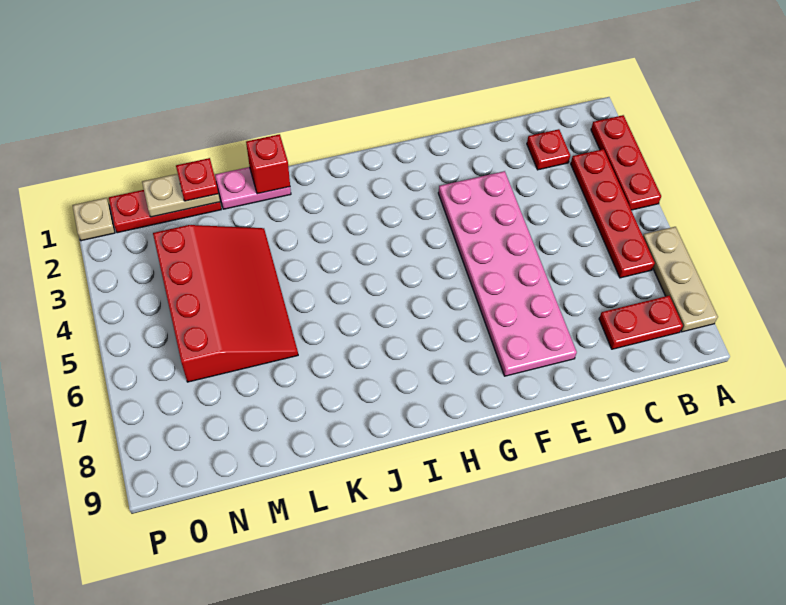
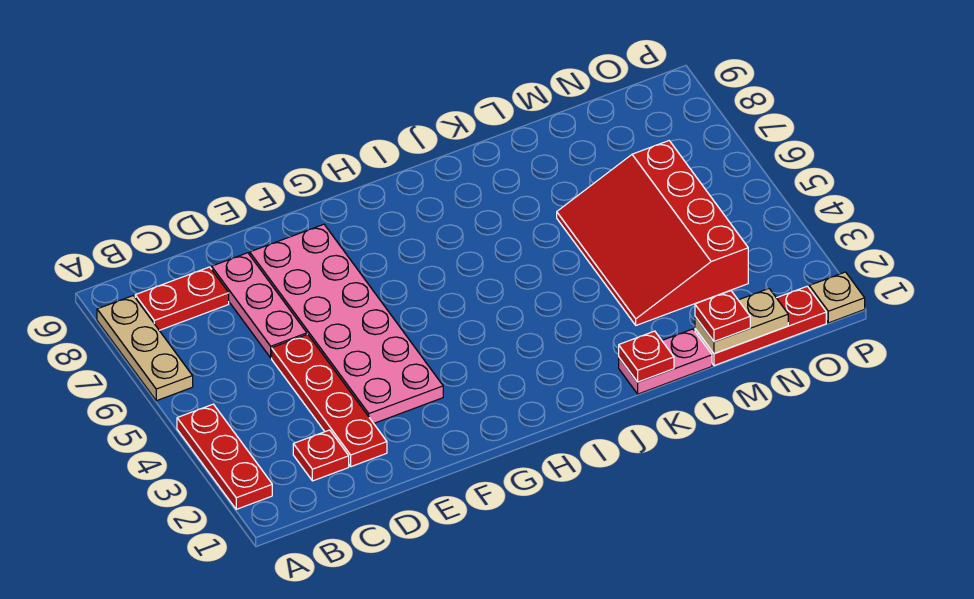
red plate B3:B6 level 1 -> red plate D2:D5 level 1
none -> pink plate D6:D8 level 1
red brick K1 level 2 -> red plate K1 level 2

